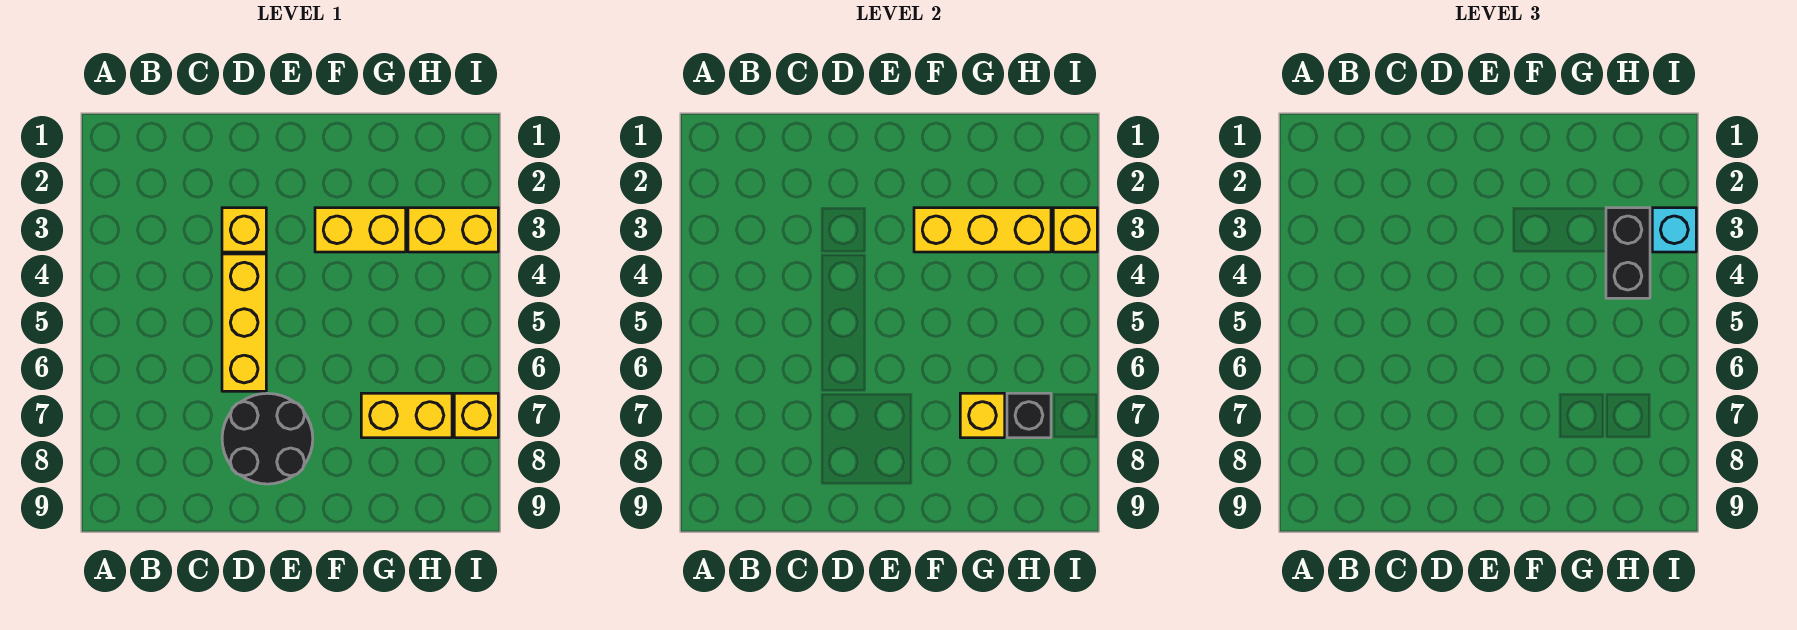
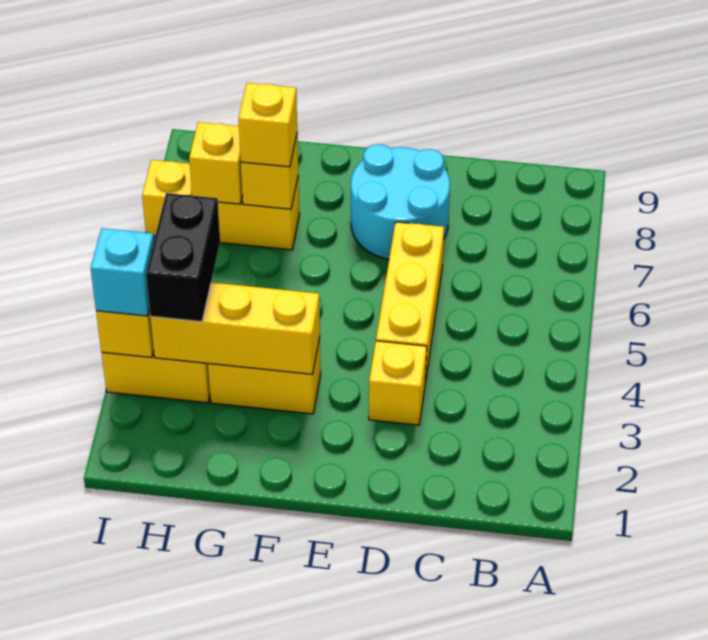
black round brick D7:E8 level 1 -> cyan round brick D7:E8 level 1
none -> yellow brick G7 level 3
black brick H7 level 2 -> yellow brick H7 level 2

